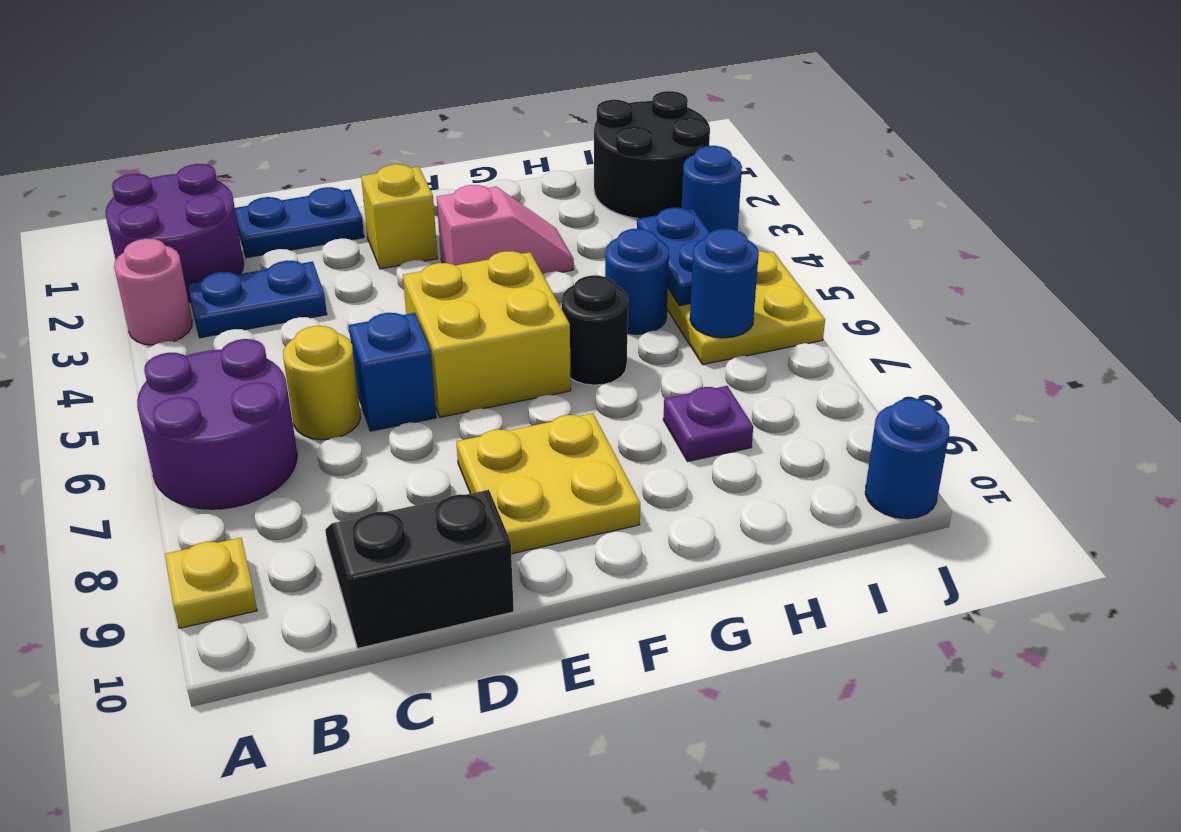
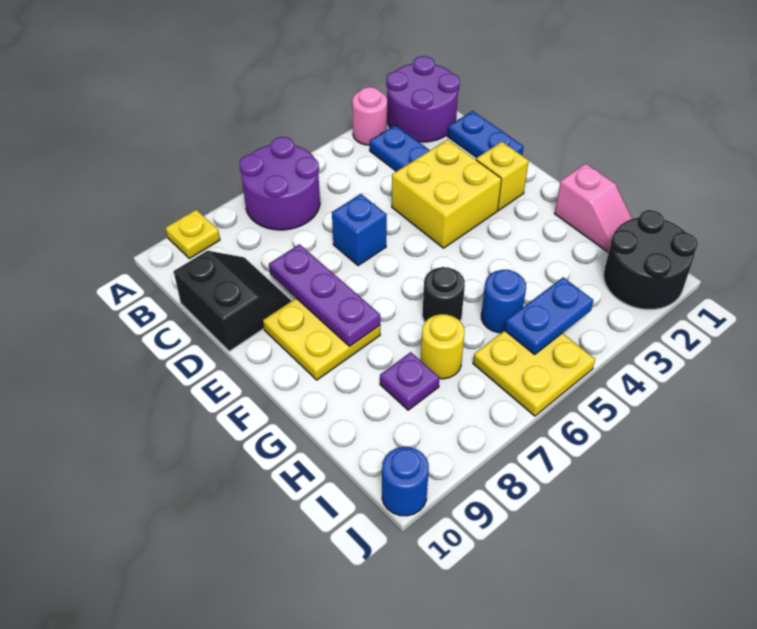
yellow round brick C6 level 1 -> yellow round brick H7 level 1
none -> purple plate D8:F8 level 2
yellow brick E5:F6 level 1 -> yellow brick D3:E4 level 1
pink slope F3:G3 level 1 top F -> pink slope G1:H1 level 1 top G
blue round brick I6 level 2 -> none
blue round brick J3 level 1 -> none

